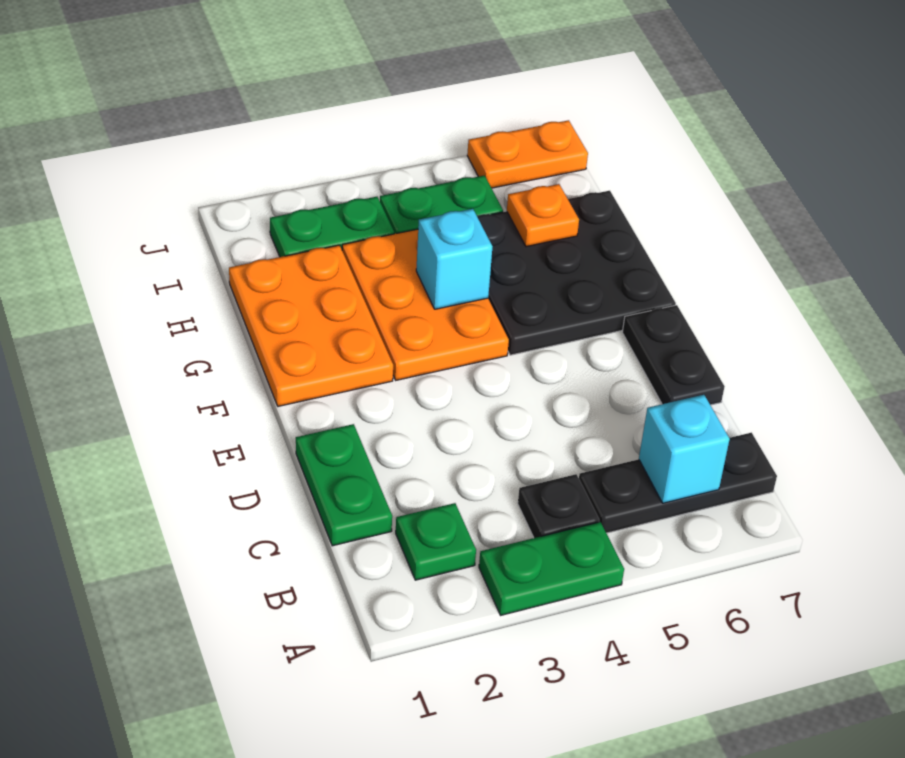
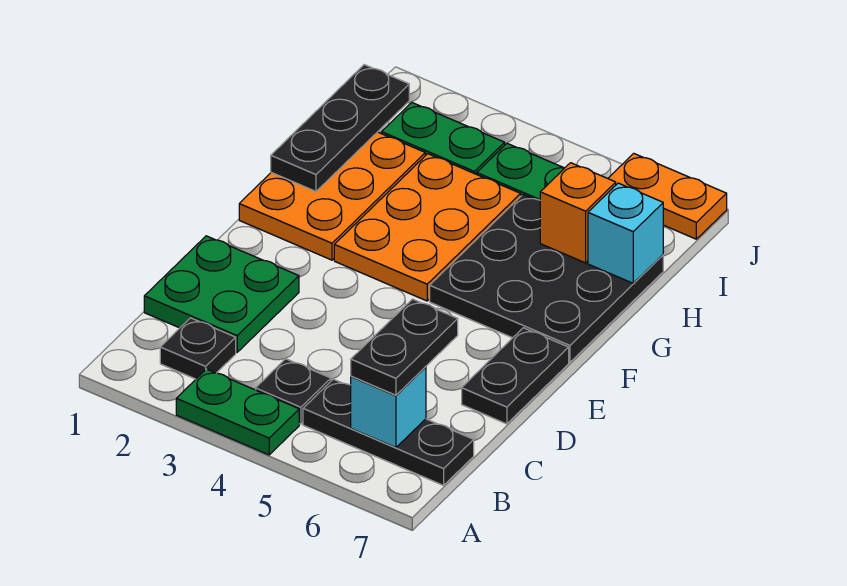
green plate B2 level 1 -> black plate B2 level 1
none -> black plate B6:C6 level 3
green plate C1:D1 level 1 -> green plate C1:D2 level 1
none -> black plate G1:I1 level 2
cyan brick G4 level 2 -> cyan brick H7 level 2
orange plate H6 level 2 -> orange brick H6 level 2

